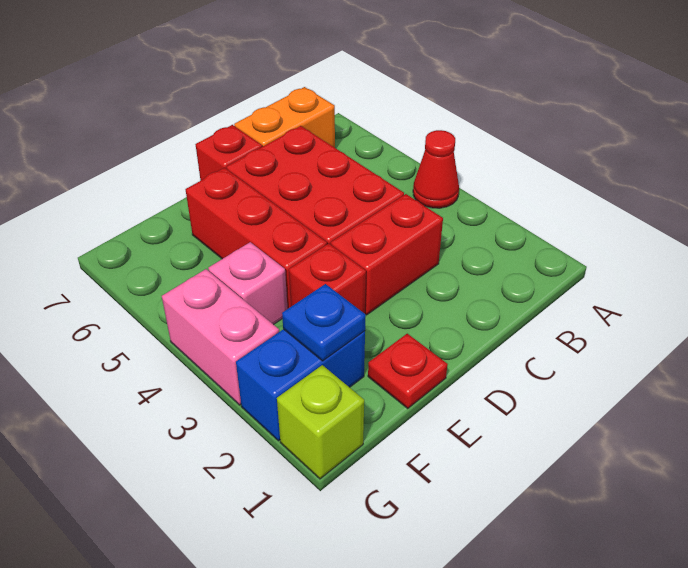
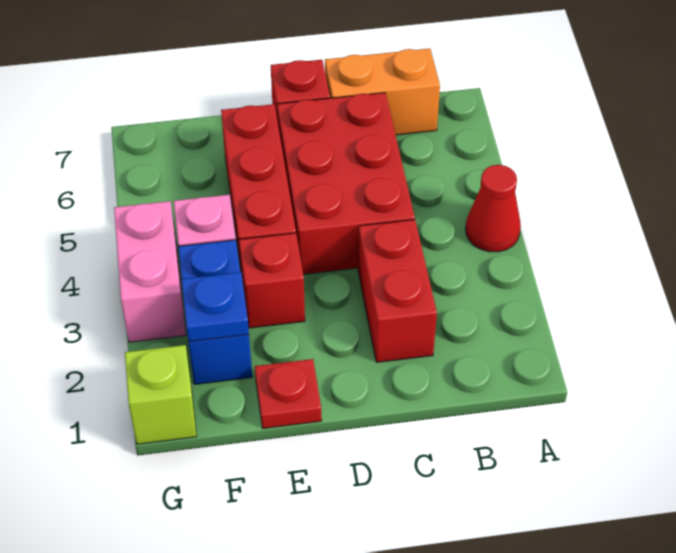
red brick C3:D3 level 1 -> red brick C2:C3 level 1
blue brick F2:G2 level 1 -> blue brick F2:F3 level 1

